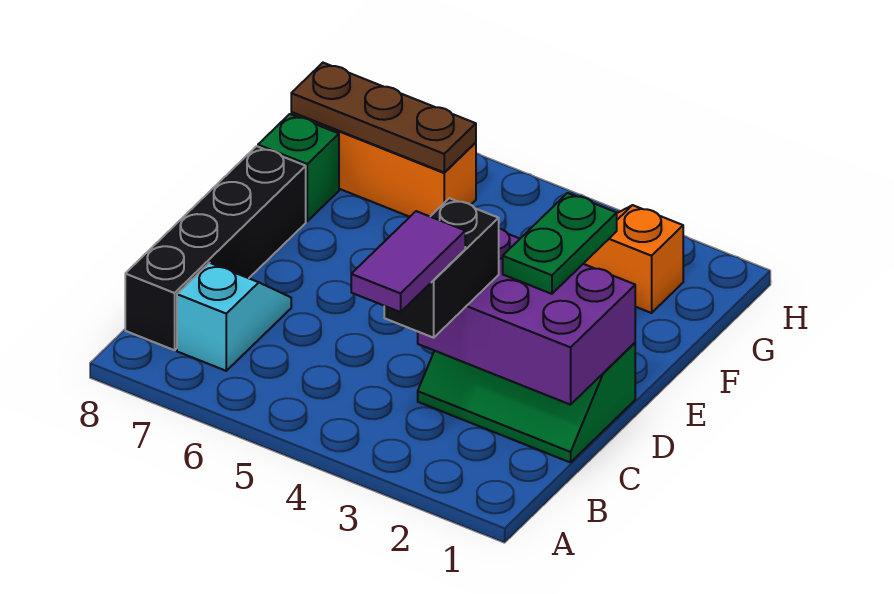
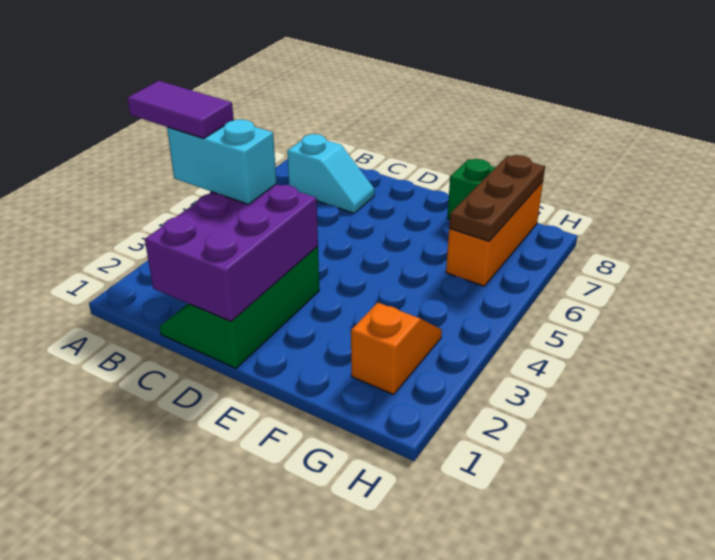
black brick B3:C3 level 3 -> cyan brick B3:C3 level 3
black brick B8:E8 level 1 -> none
green plate D2:E2 level 3 -> none

